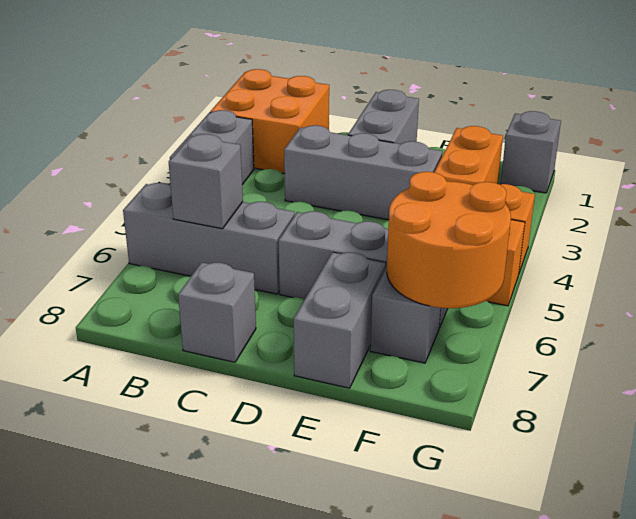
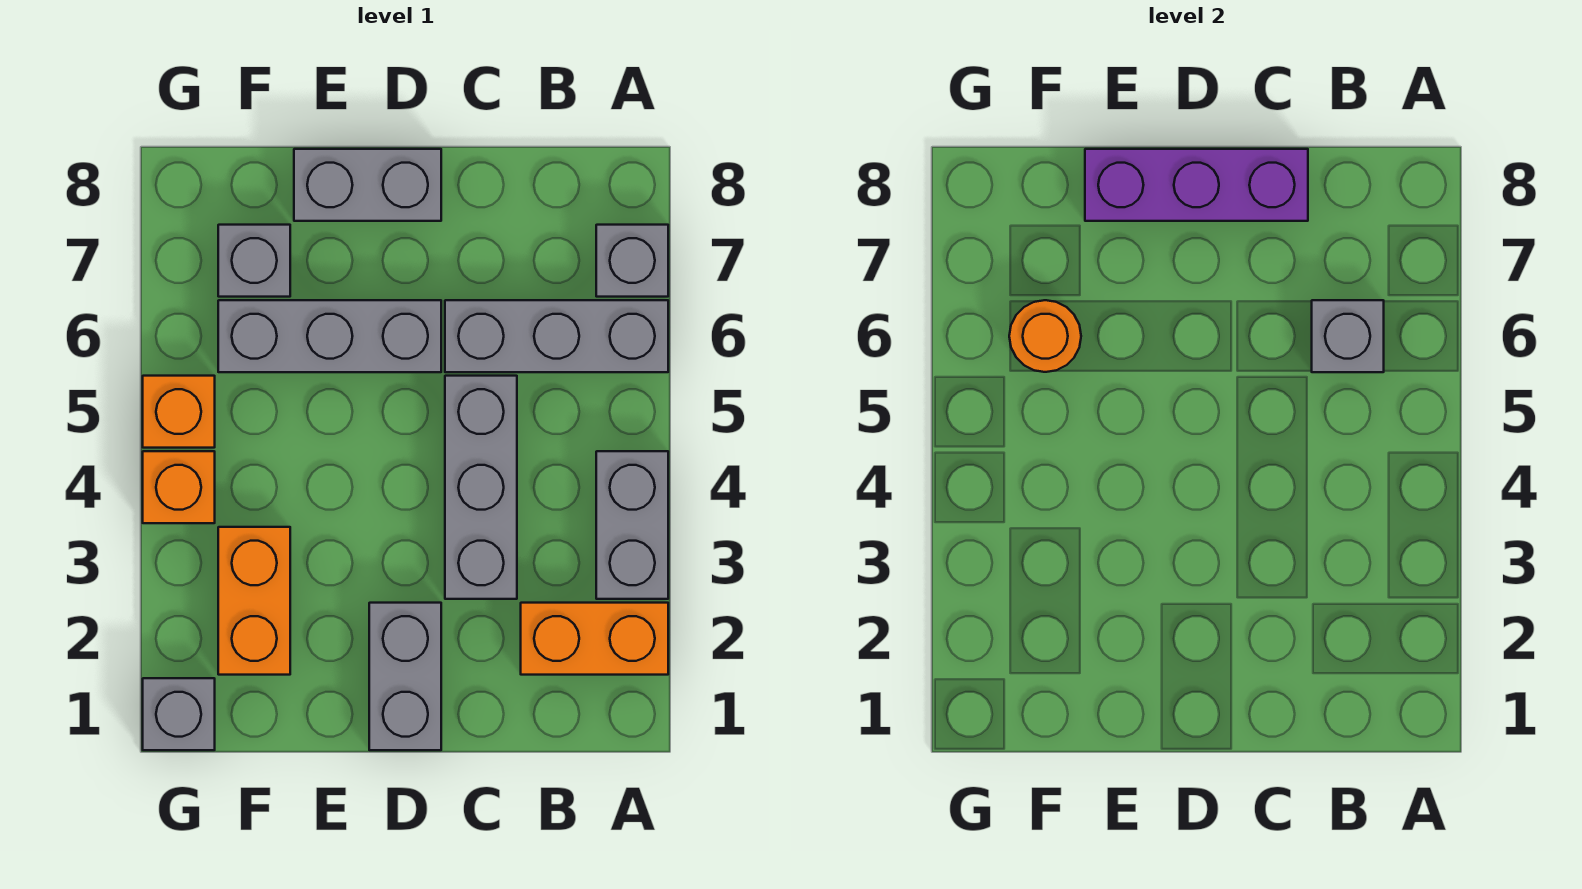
orange brick A1:B2 level 1 -> orange brick A2:B2 level 1
grey brick C3:E3 level 1 -> grey brick C3:C5 level 1
grey brick C8 level 1 -> grey brick A7 level 1
none -> purple brick C8:E8 level 2
grey brick E7:E8 level 1 -> grey brick D8:E8 level 1
orange round brick F6:G7 level 2 -> orange round brick F6 level 2

